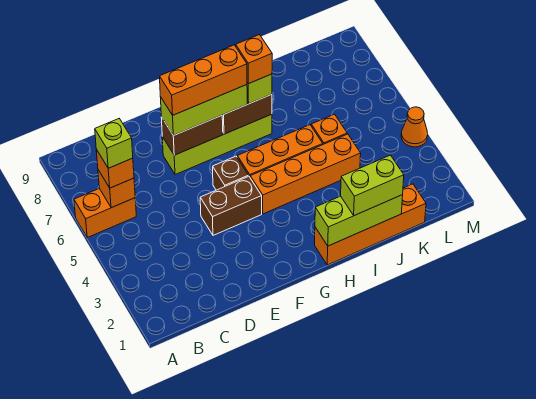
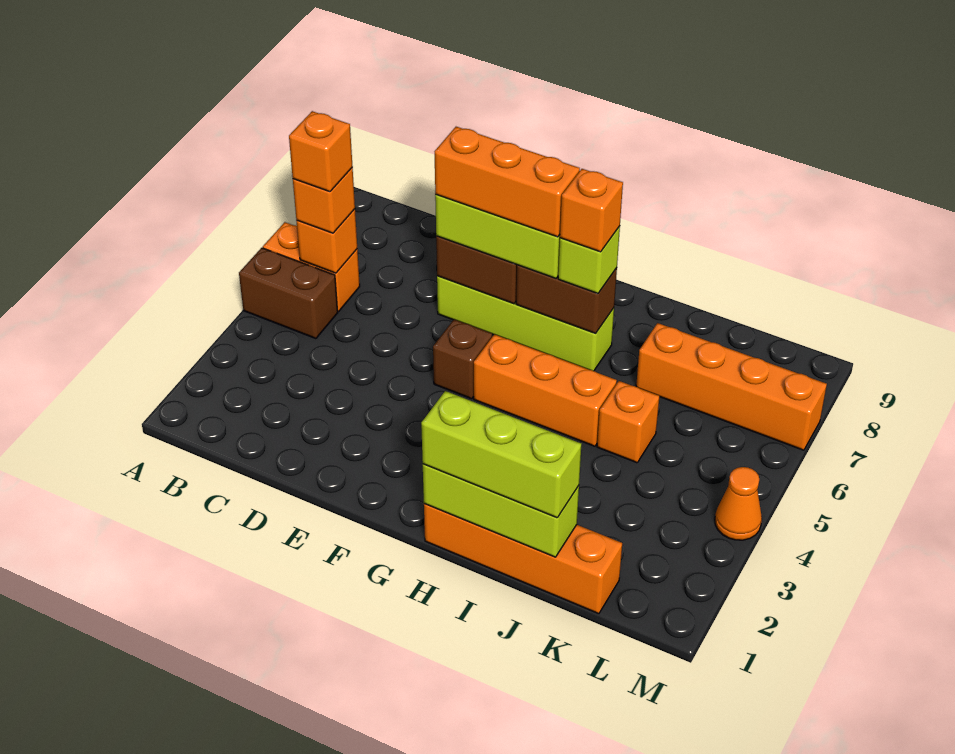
lime brick B6 level 4 -> orange brick B6 level 4
brown brick E4:F4 level 1 -> brown brick A5:B5 level 1
orange brick G4:J4 level 1 -> orange brick J7:M7 level 1
lime brick I1:J1 level 3 -> lime brick H1:J1 level 3

